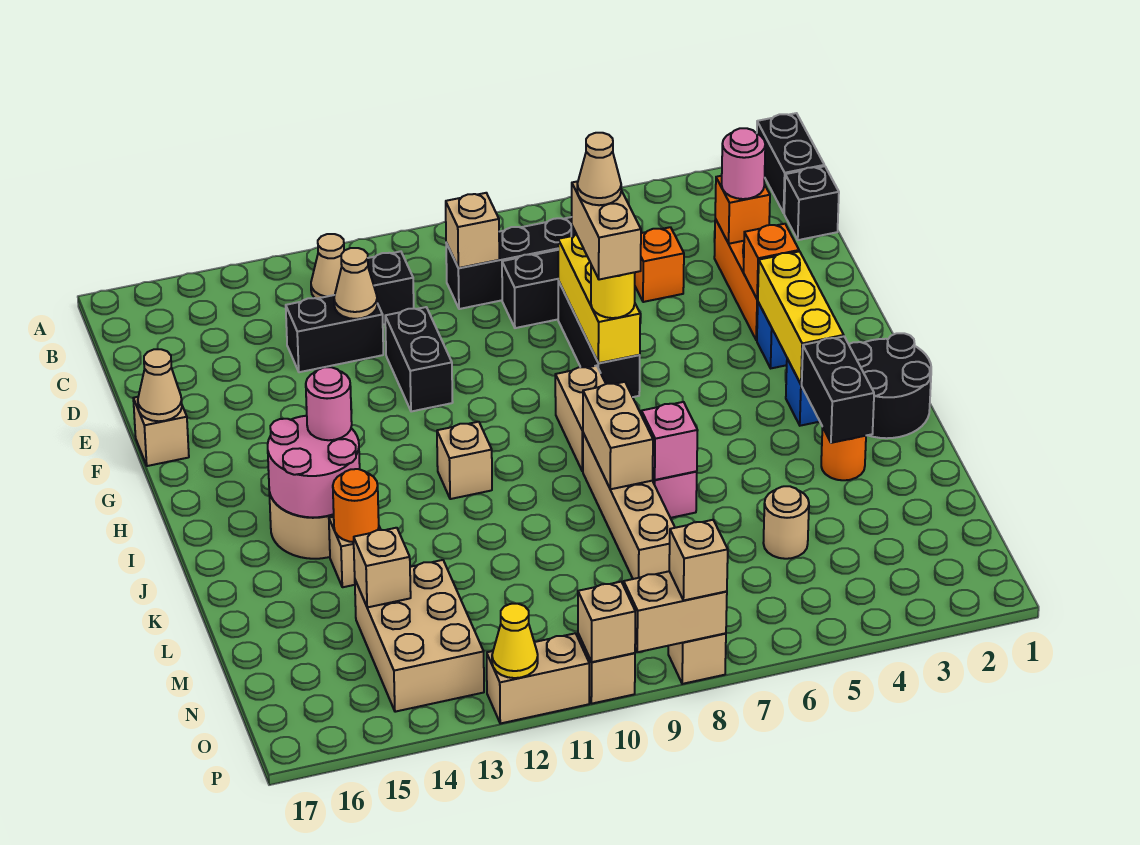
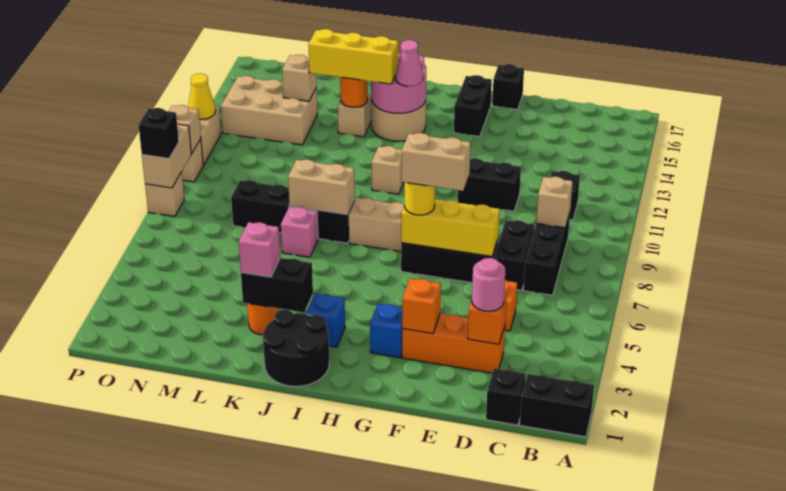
tan cone B12 level 1 -> none
black brick D12:D13 level 1 -> black brick G15:G16 level 1
tan cone D12 level 2 -> none
tan cone F7 level 5 -> none
tan brick F17 level 1 -> black brick F17 level 1
tan cone F17 level 2 -> none
yellow brick G3:I3 level 2 -> yellow brick J14:L14 level 3
pink round brick I14 level 3 -> pink cone I14 level 3
tan brick J8:M8 level 1 -> black brick J8:M8 level 1
pink brick K7 level 2 -> pink brick K3 level 3
tan round brick M5 level 1 -> none
tan brick P8 level 3 -> black brick P8 level 3

